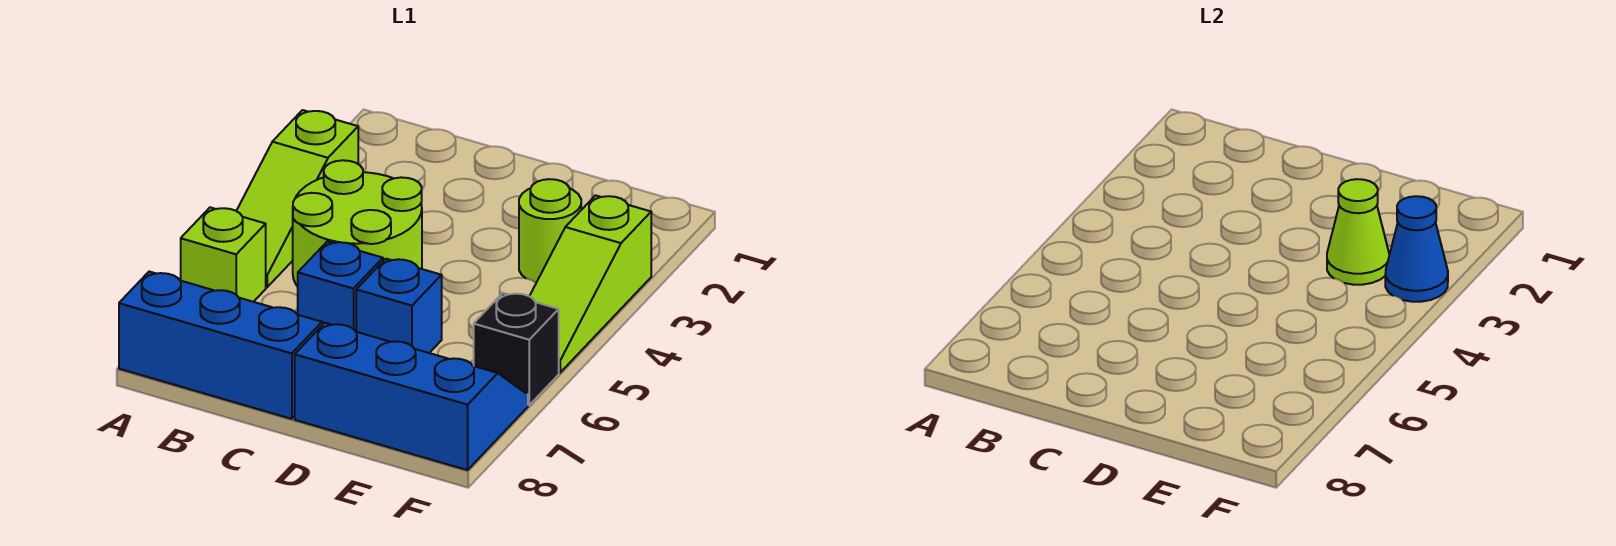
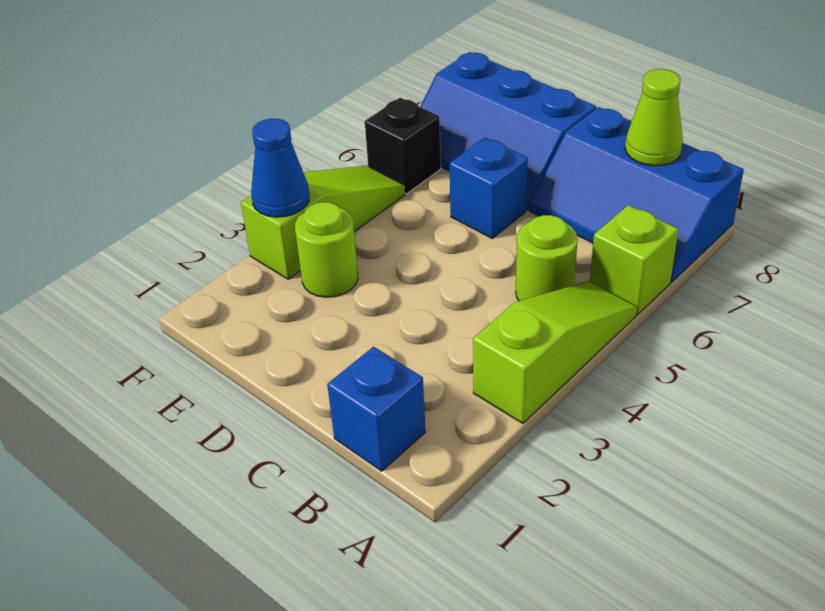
lime round brick B4:C5 level 1 -> lime round brick B5 level 1
blue brick C6 level 1 -> blue brick B1 level 1
lime cone E3 level 2 -> lime cone B8 level 2

